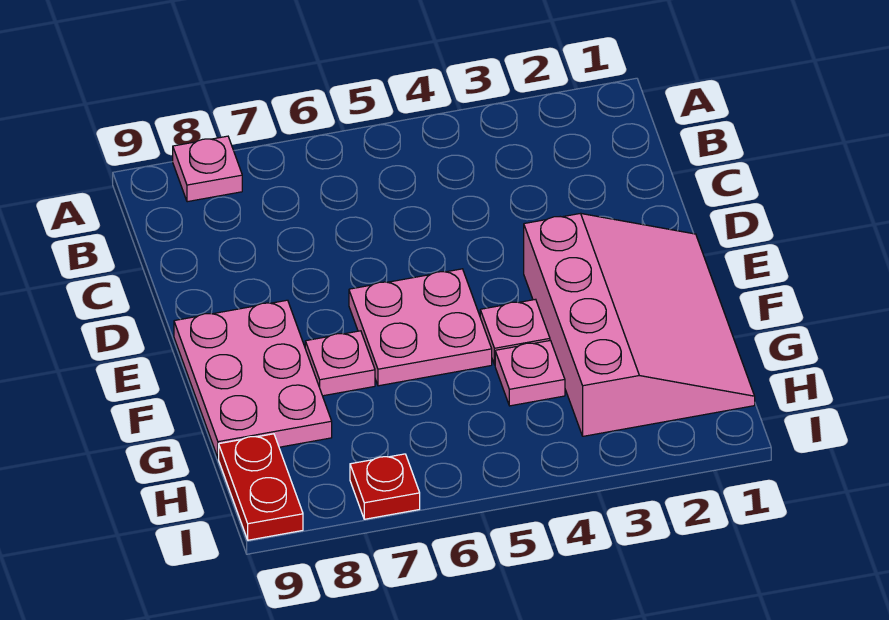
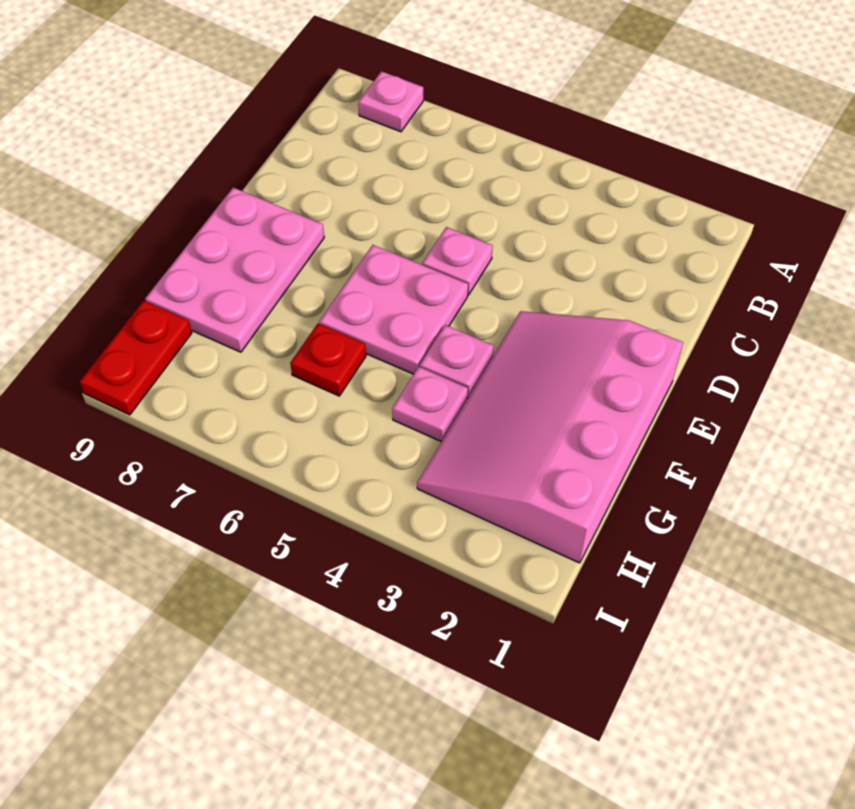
pink slope E1:H3 level 1 top 3 -> pink slope E1:H3 level 1 top 1
pink plate F7 level 1 -> pink plate D5 level 1
red plate I7 level 1 -> red plate G6 level 1

